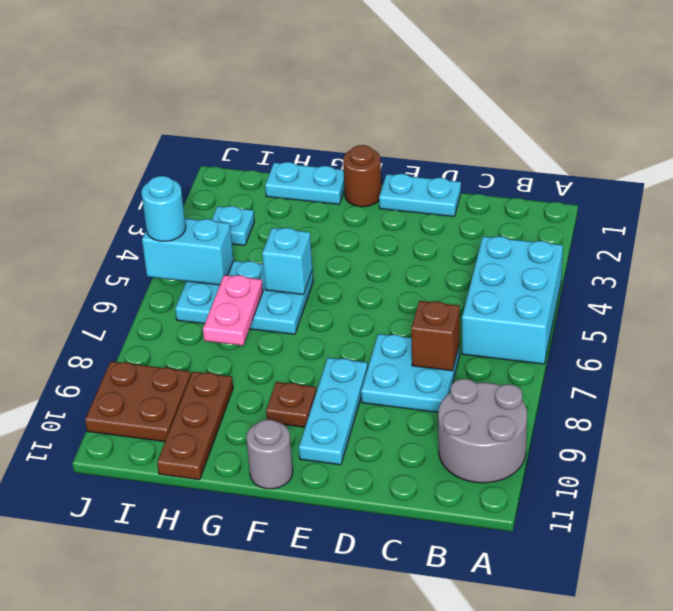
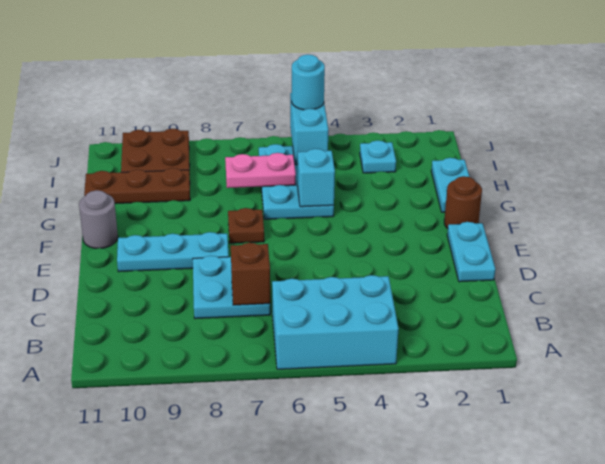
grey round brick A9:B10 level 1 -> none
brown plate F9 level 1 -> brown plate F7 level 1

